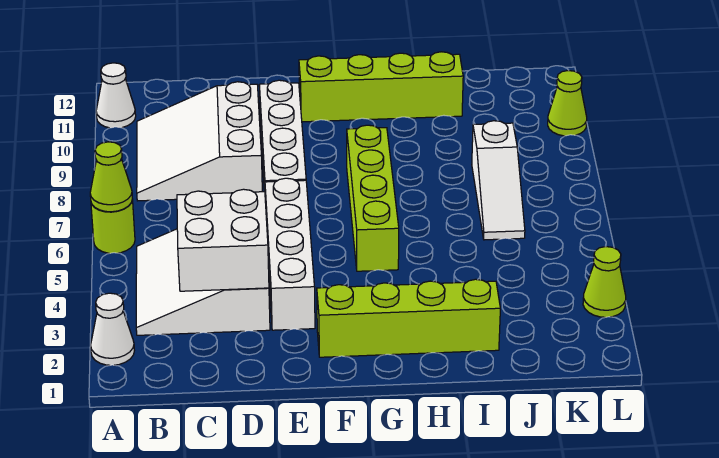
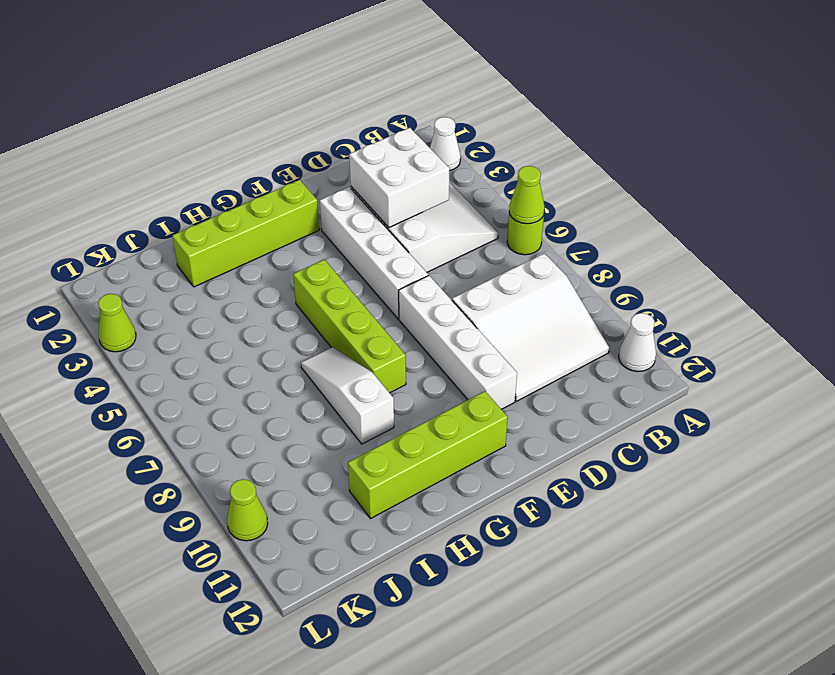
white slope B8:D10 level 1 top D -> white slope B8:D10 level 1 top 8
white slope J6:J8 level 1 top 8 -> white slope H7:H9 level 1 top 9

